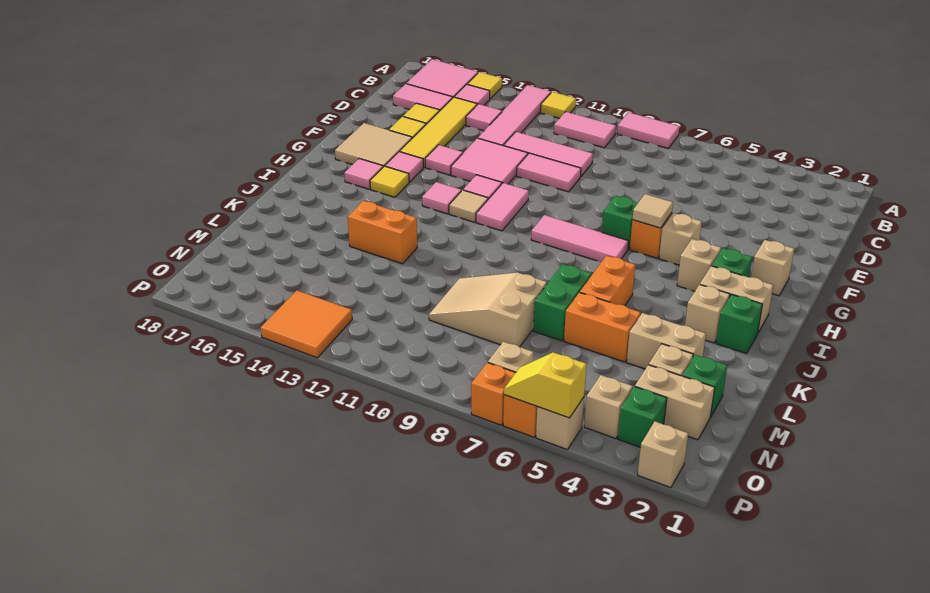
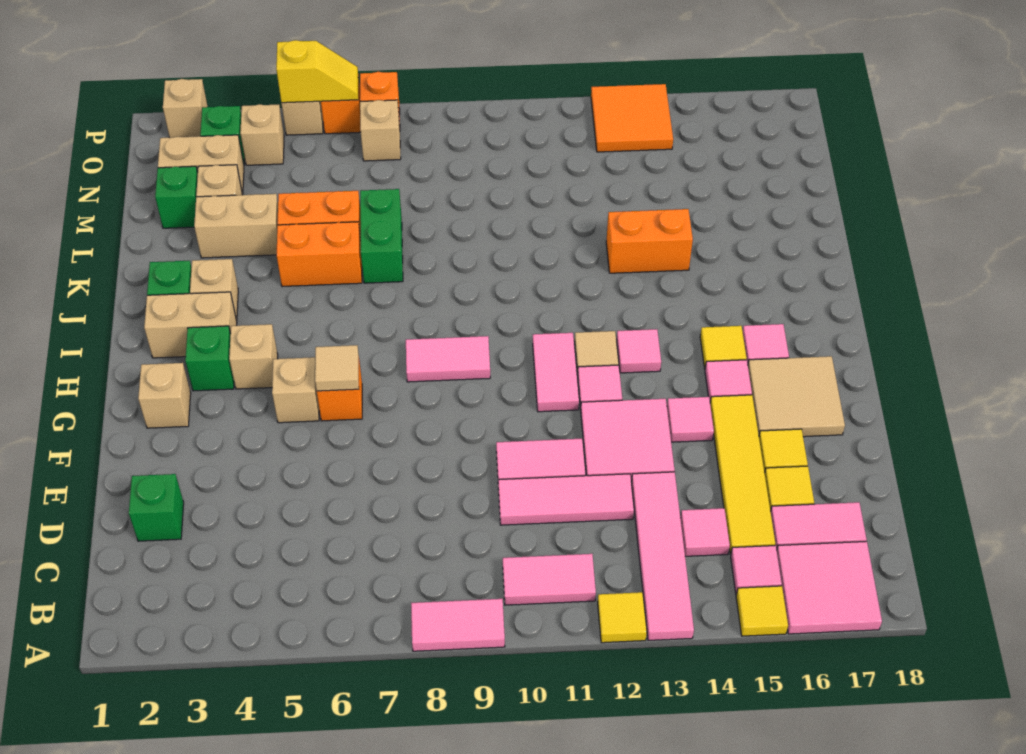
green brick G7 level 1 -> green brick D2 level 1
pink tile H7:H9 level 1 -> pink tile H8:H9 level 1
orange brick J6:K6 level 1 -> orange brick K5:K6 level 1
tan slope L8:M10 level 1 top 8 -> none

